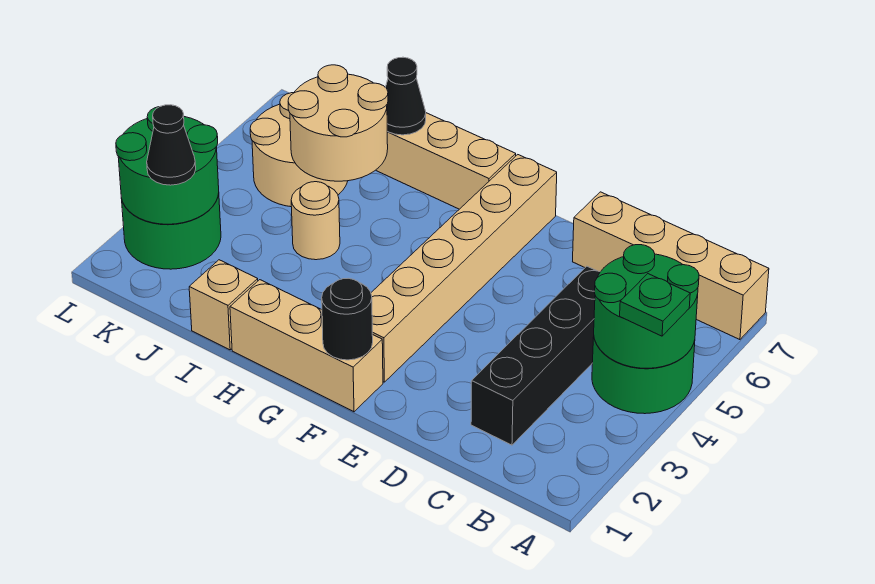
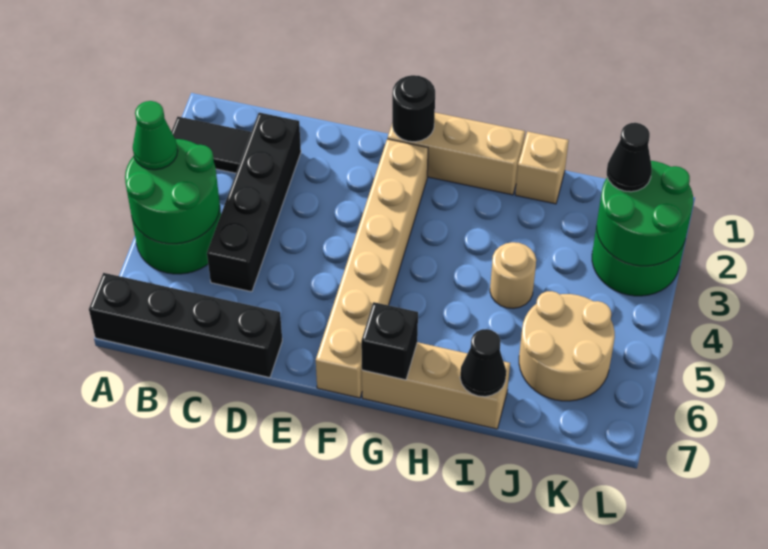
none -> black tile A2:B2 level 1
green plate A4 level 3 -> green cone A4 level 3
tan brick A7:D7 level 1 -> black brick A7:D7 level 1
none -> black brick G7 level 2
tan round brick I5:J6 level 2 -> none

